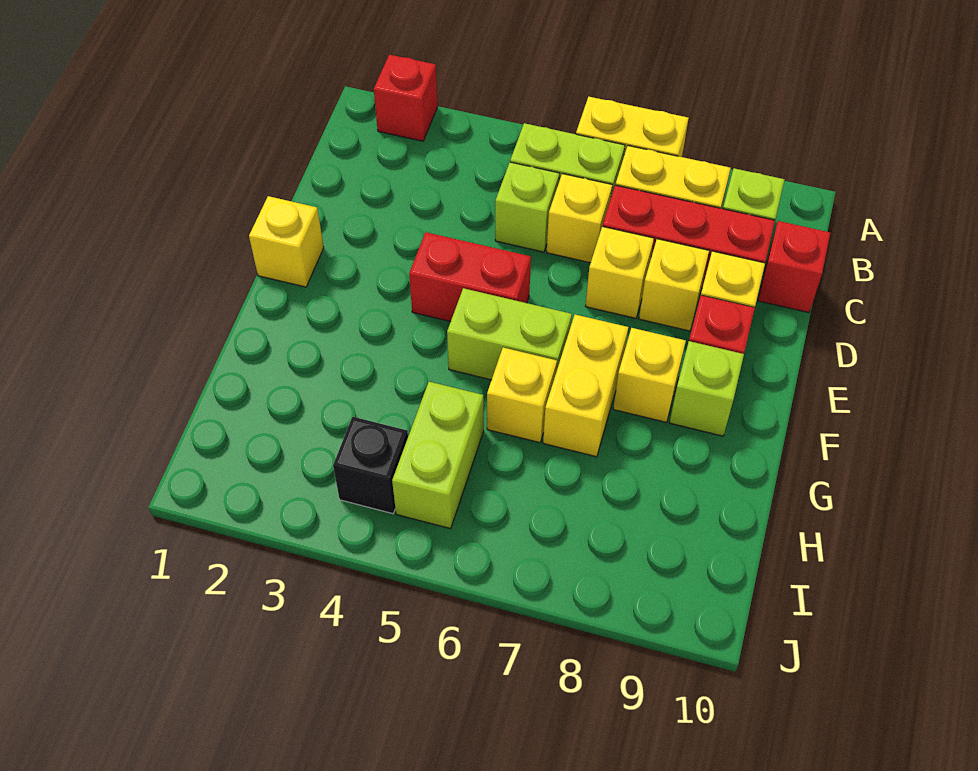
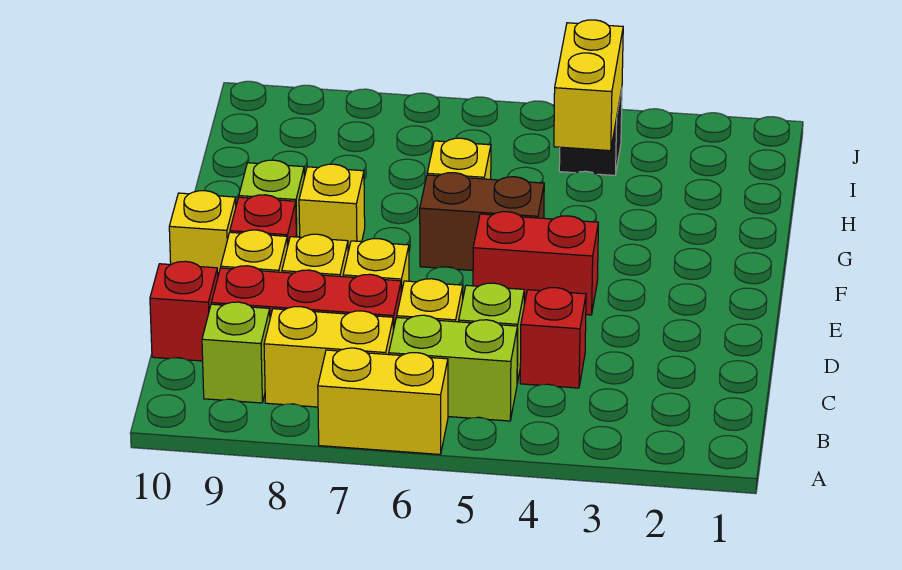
red brick A2 level 1 -> red brick C4 level 1
yellow brick E1 level 1 -> yellow brick E10 level 1
lime brick F5:F6 level 1 -> brown brick F5:F6 level 1
yellow brick F7:G7 level 1 -> yellow brick H4:I4 level 2
lime brick H5:I5 level 1 -> none

